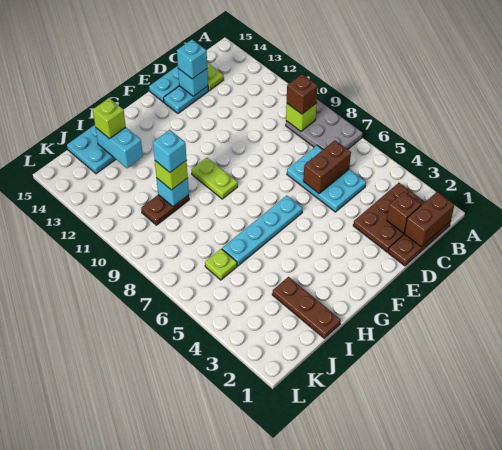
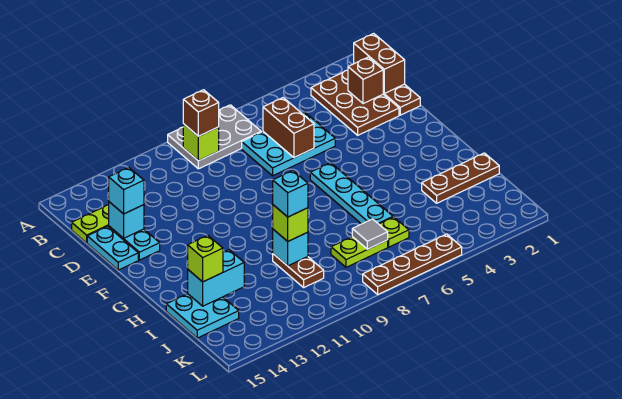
lime plate G9:G10 level 1 -> lime plate J7:J8 level 1
none -> grey tile J7 level 2
none -> brown plate L5:L8 level 1

